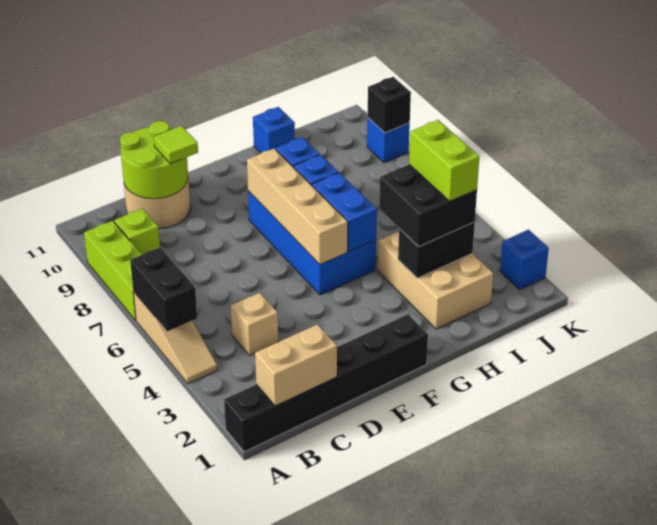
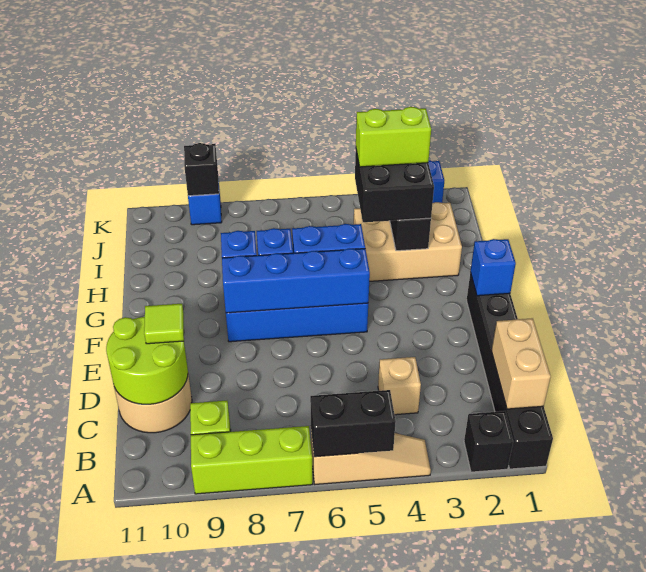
none -> black brick A2 level 1
tan brick F5:F8 level 2 -> blue brick F5:F8 level 2
blue brick H11 level 1 -> blue brick F1 level 2

